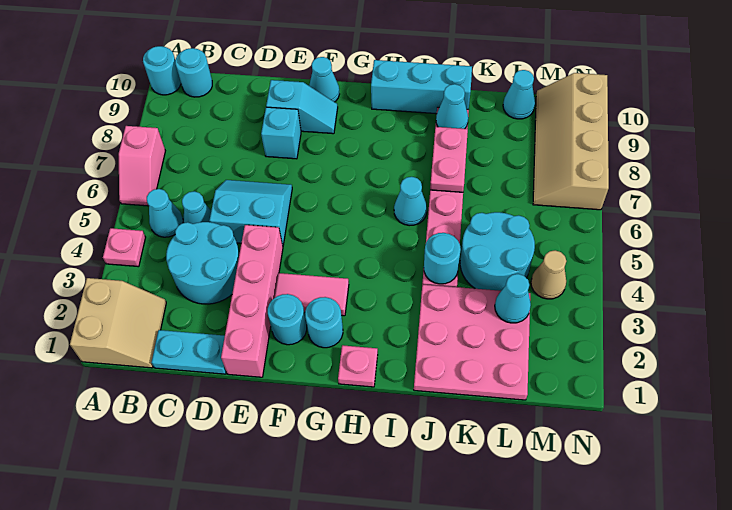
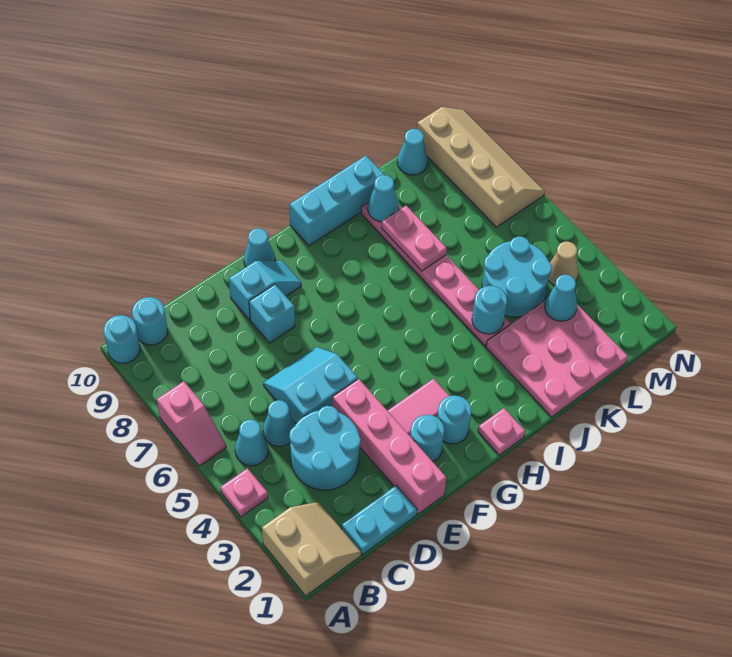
cyan cone I6 level 1 -> none
tan slope M7:N10 level 1 top N -> tan slope M7:N10 level 1 top M

